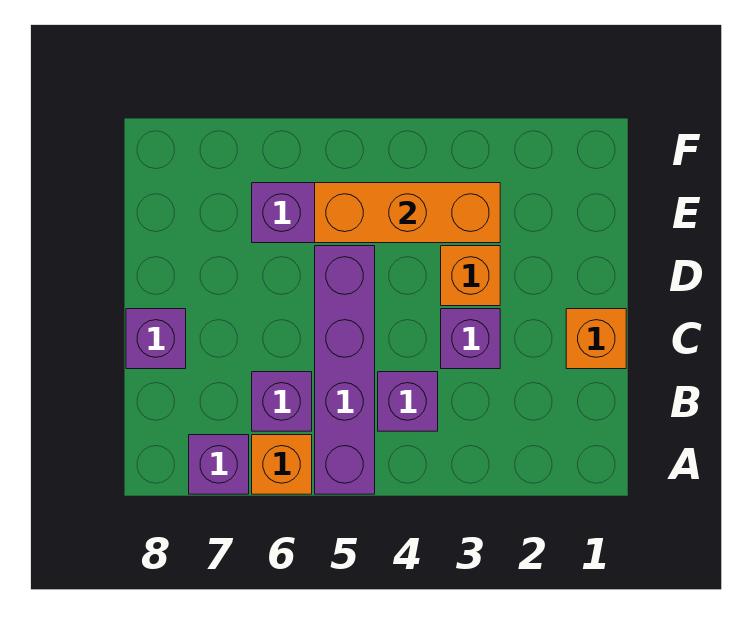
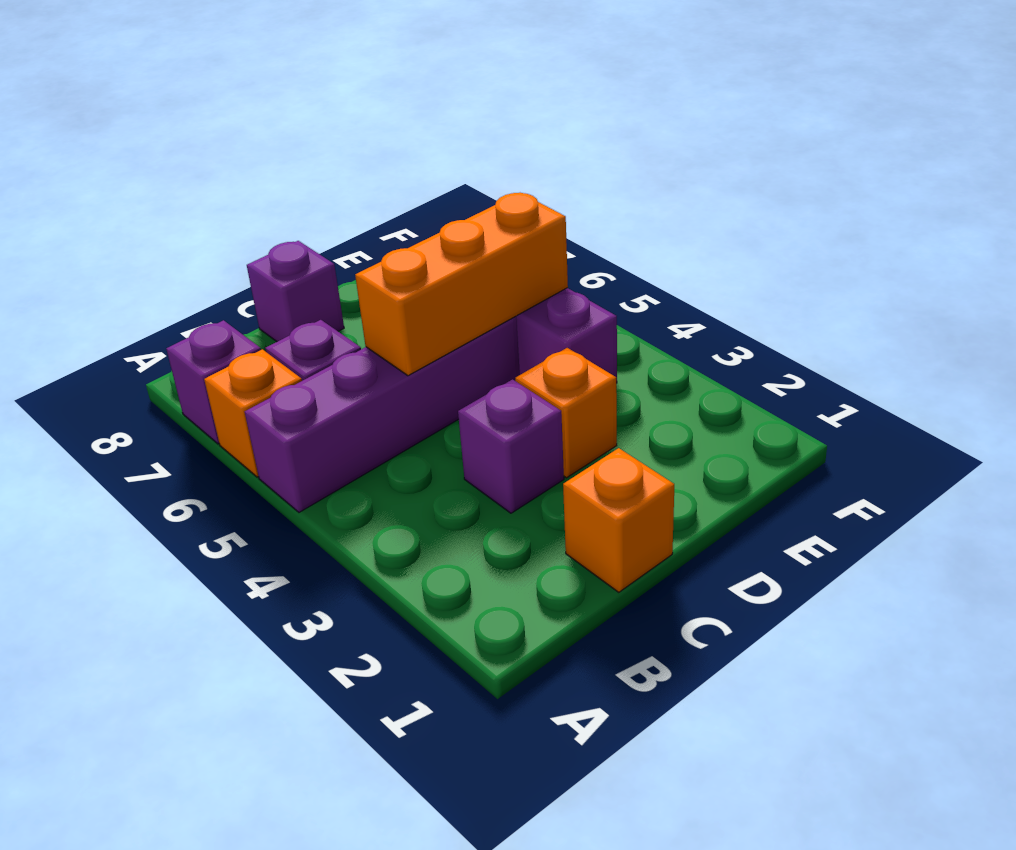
purple brick B4 level 1 -> none
orange brick E3:E5 level 2 -> orange brick C5:E5 level 2

